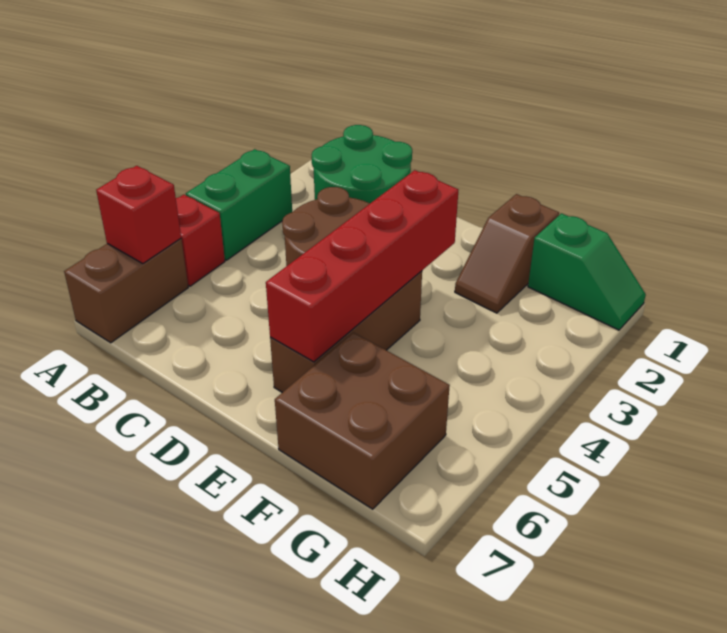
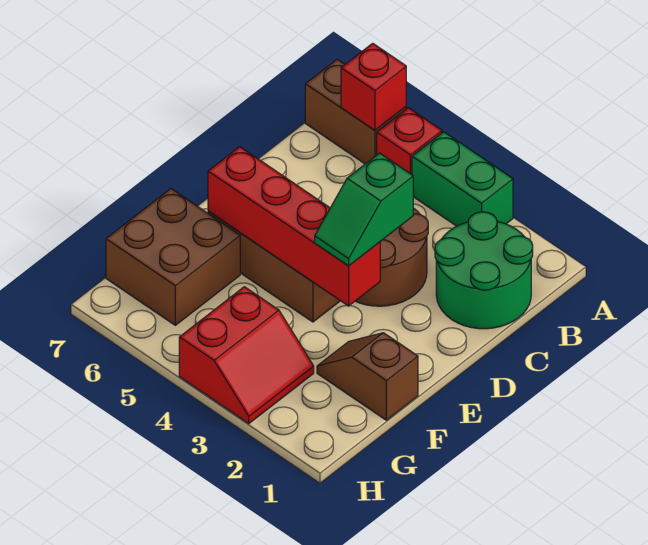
green slope G1:H1 level 1 top G -> green slope D3:E3 level 3 top D
none -> red slope G3:H4 level 1 top 4

